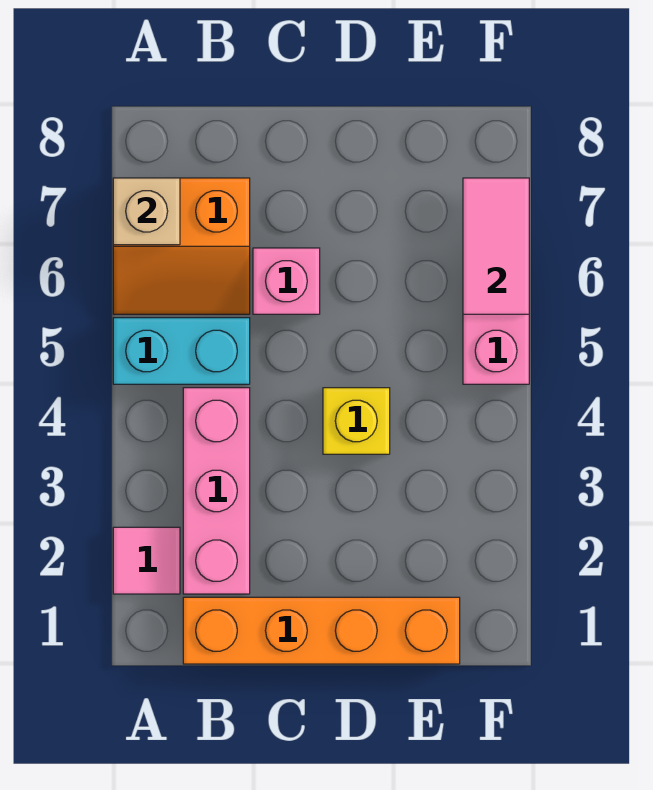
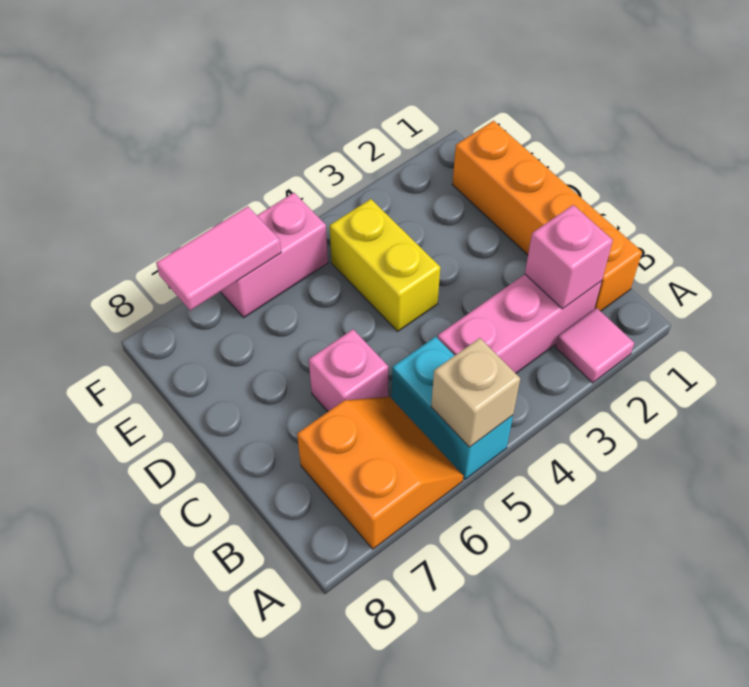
tan brick A7 level 2 -> tan brick A5 level 2
none -> pink brick B2 level 2
yellow brick D4 level 1 -> yellow brick D4:E4 level 1

